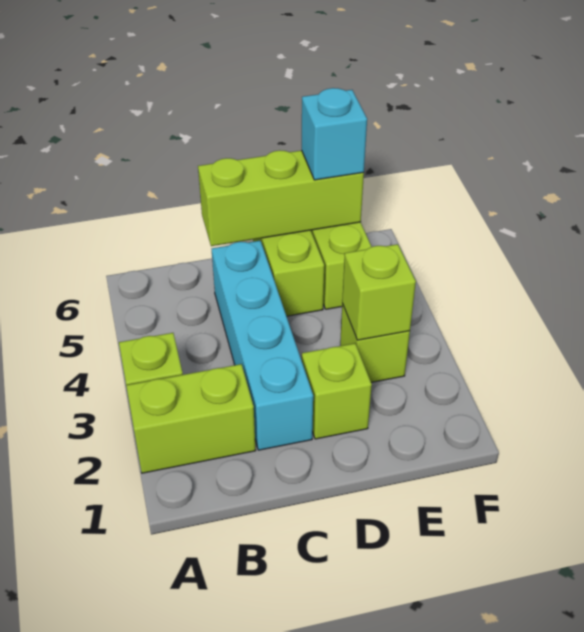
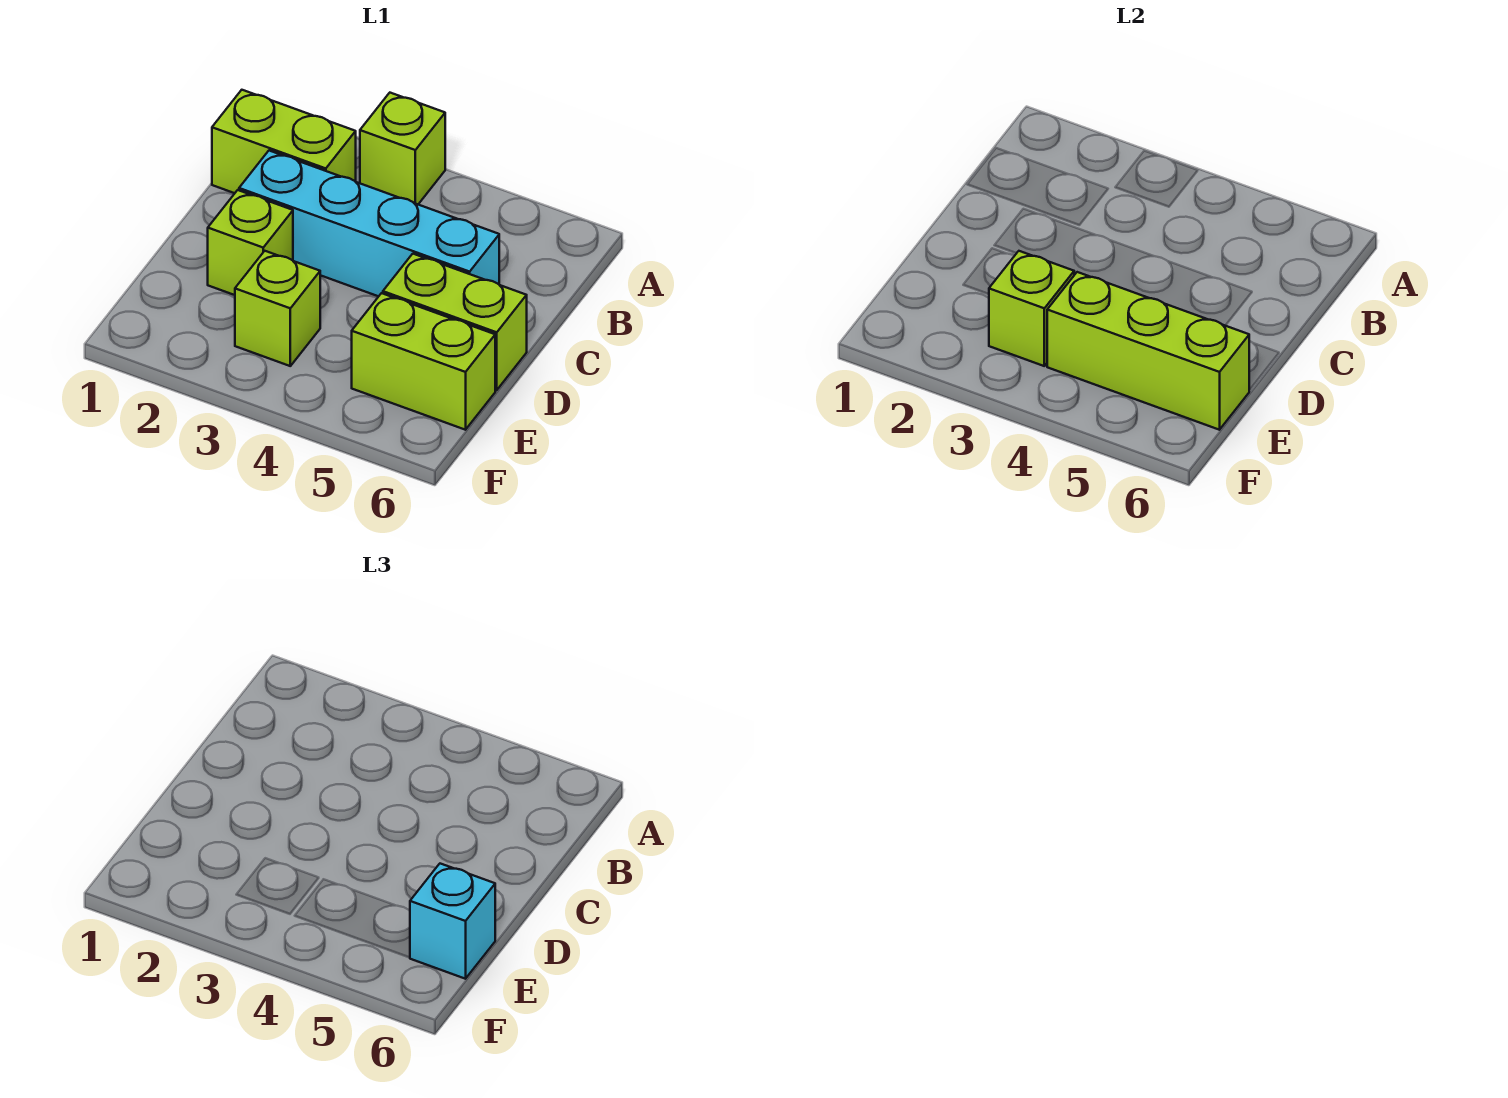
lime brick A2:B2 level 1 -> lime brick B1:B2 level 1
lime brick C6:E6 level 2 -> lime brick E4:E6 level 2

